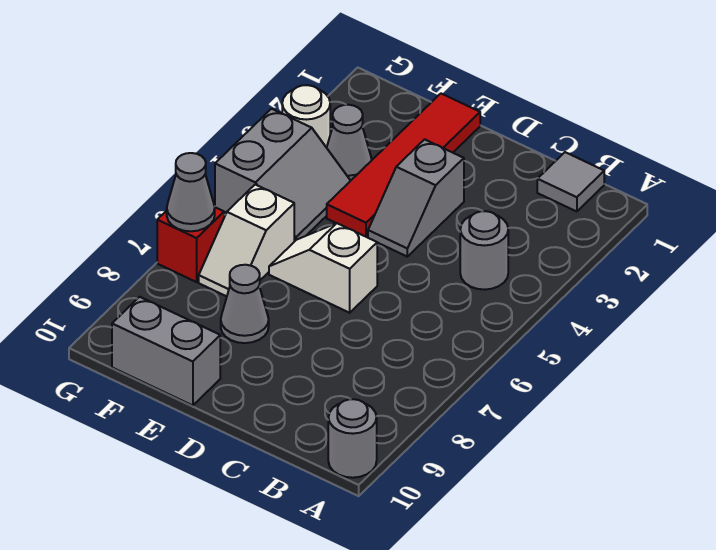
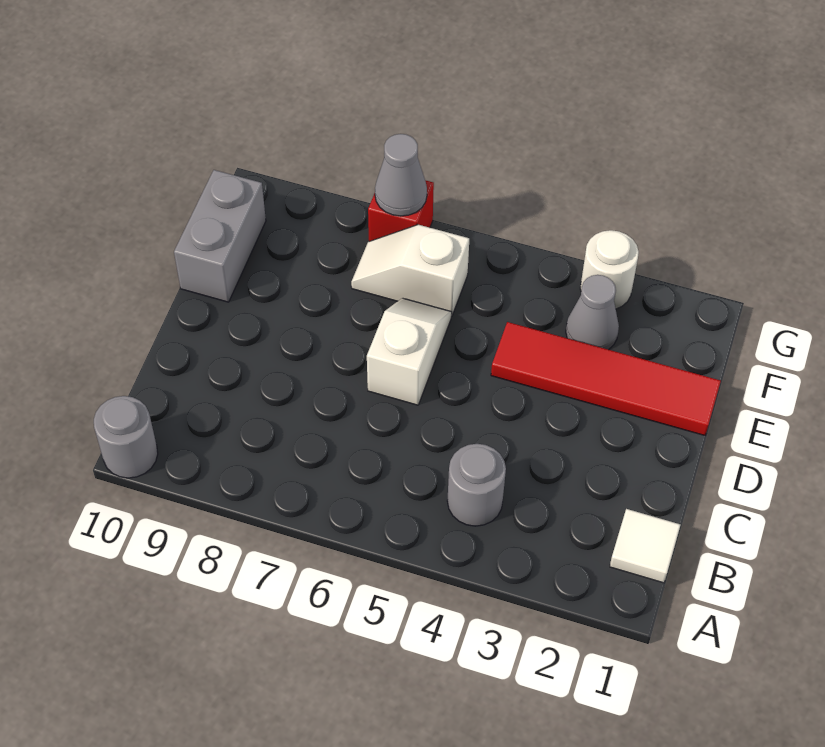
grey tile B1 level 1 -> white tile B1 level 1
grey slope D3:D4 level 1 top 3 -> none
grey cone E8 level 1 -> none
grey slope F4:G5 level 1 top G -> none

